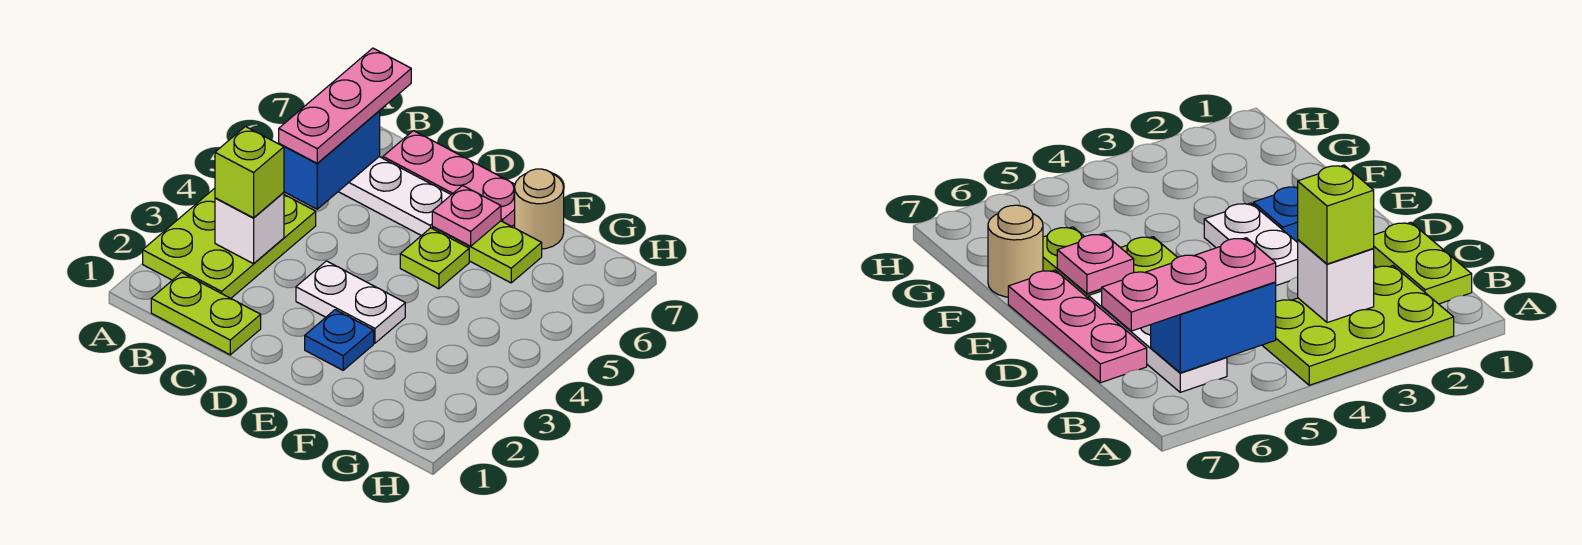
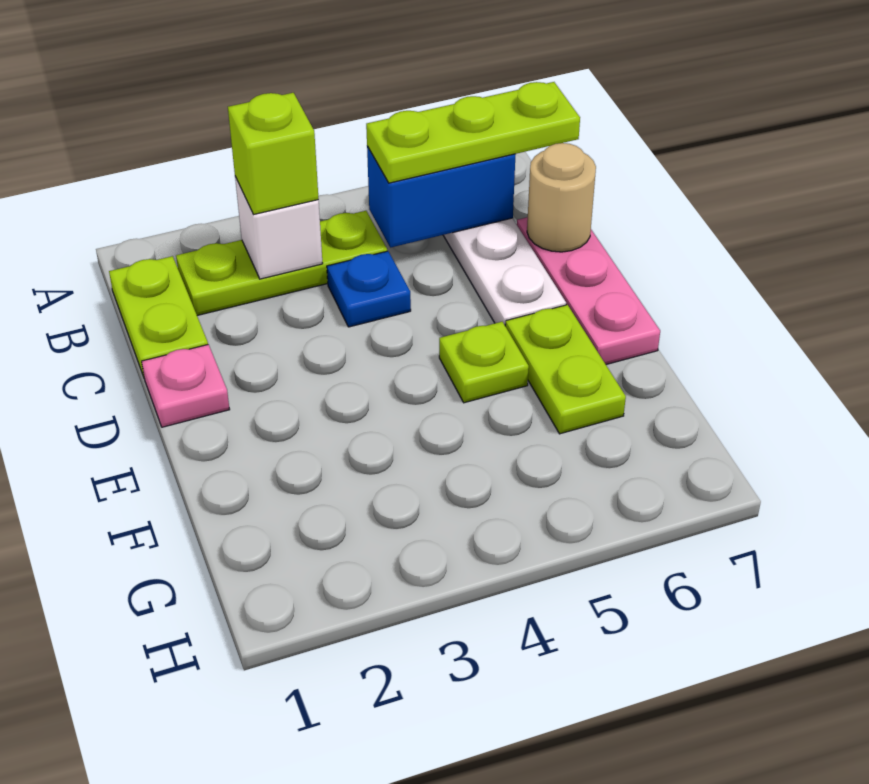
lime plate A2:B4 level 1 -> lime plate B2:B4 level 1
pink plate B5:B7 level 3 -> lime plate B5:B7 level 3
white plate D3:E3 level 1 -> none
blue plate E2 level 1 -> blue plate C4 level 1
pink plate E6 level 2 -> pink plate D1 level 1
tan round brick F7 level 1 -> tan round brick C7 level 2

